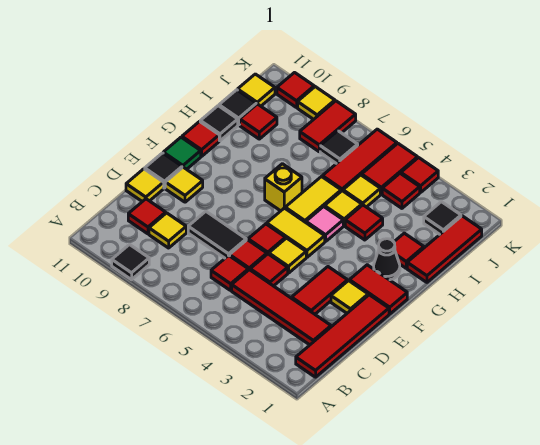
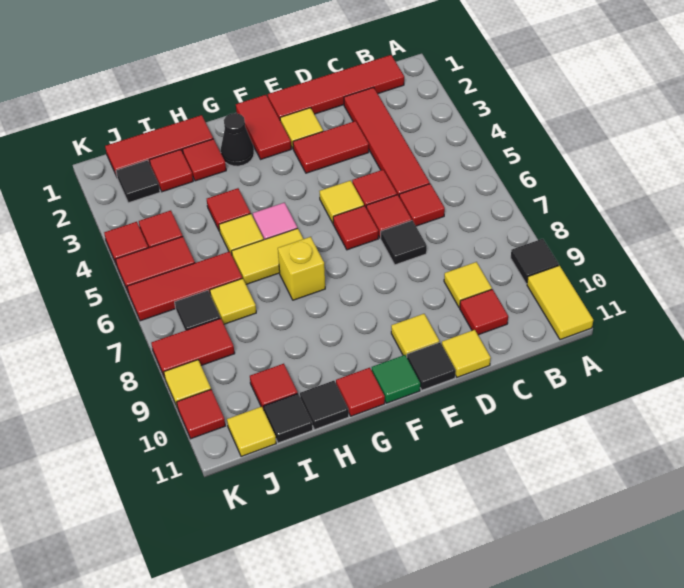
black tile D7:D8 level 1 -> black tile D7 level 1
yellow tile F5:F6 level 1 -> yellow tile A10:A11 level 1
none -> red tile I2 level 1
yellow tile I5 level 1 -> yellow tile I7 level 1

